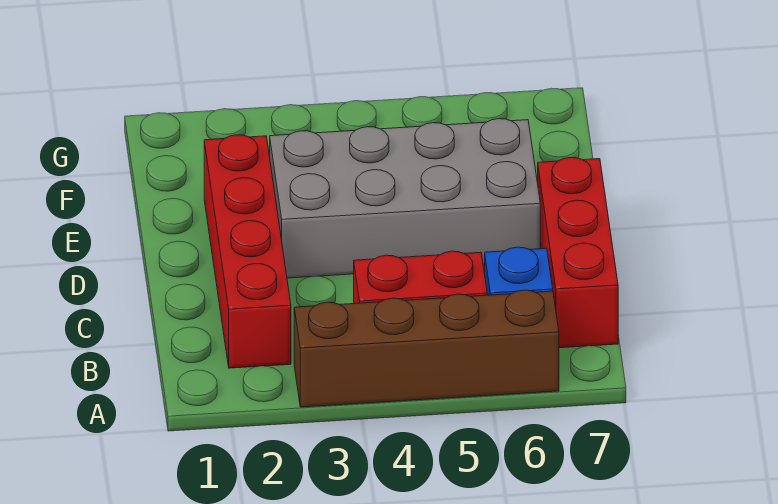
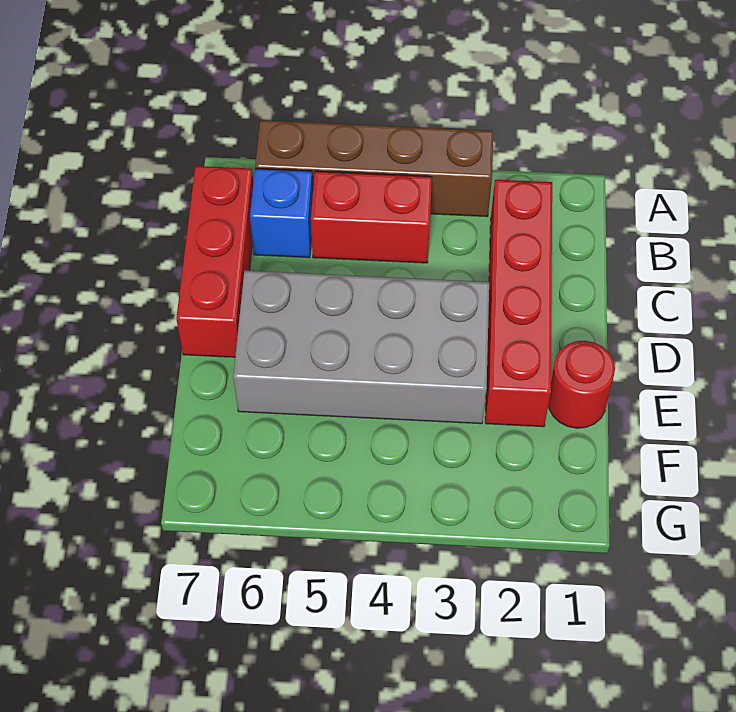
none -> red round brick E1 level 1

